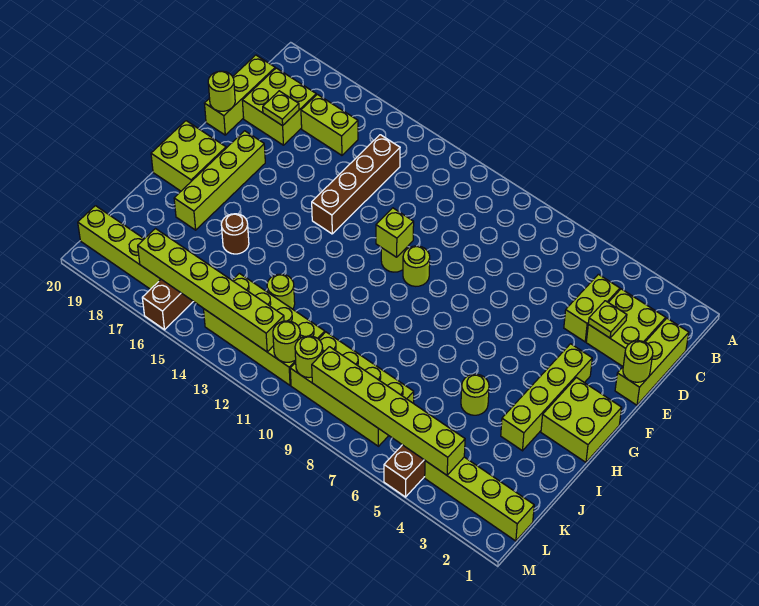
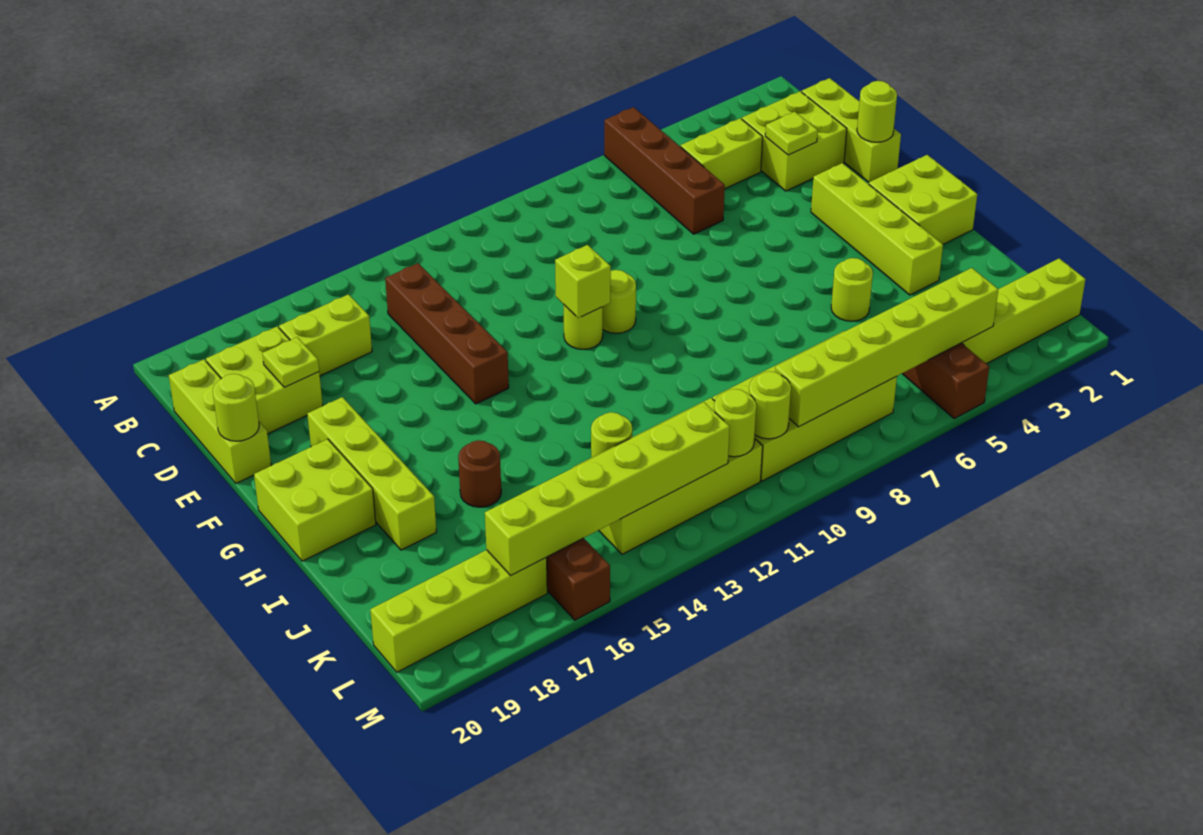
none -> brown brick A6:D6 level 1
lime brick C4:D4 level 1 -> lime brick C4:C5 level 1

